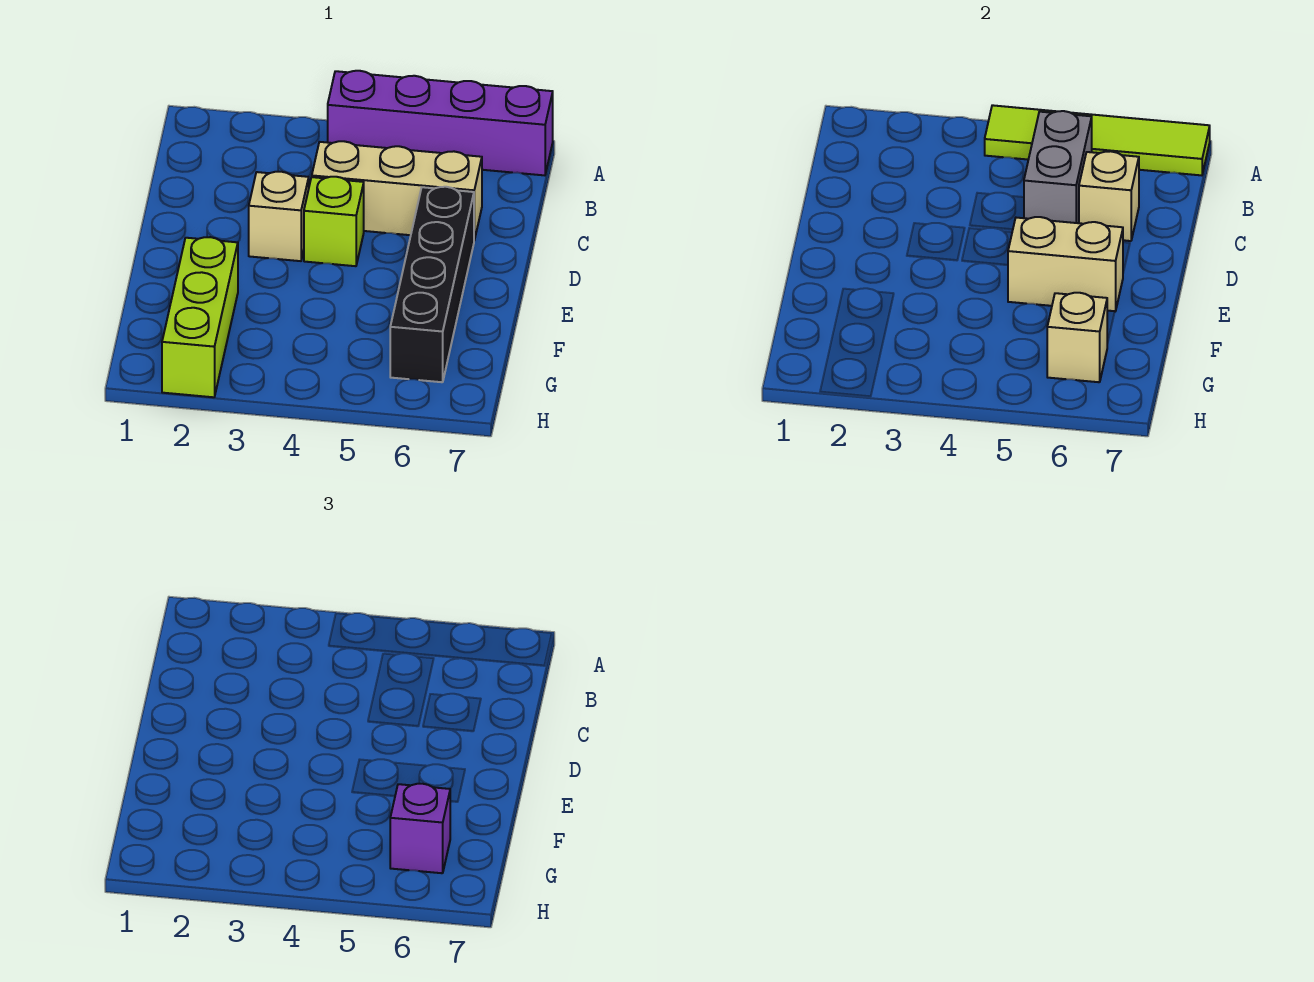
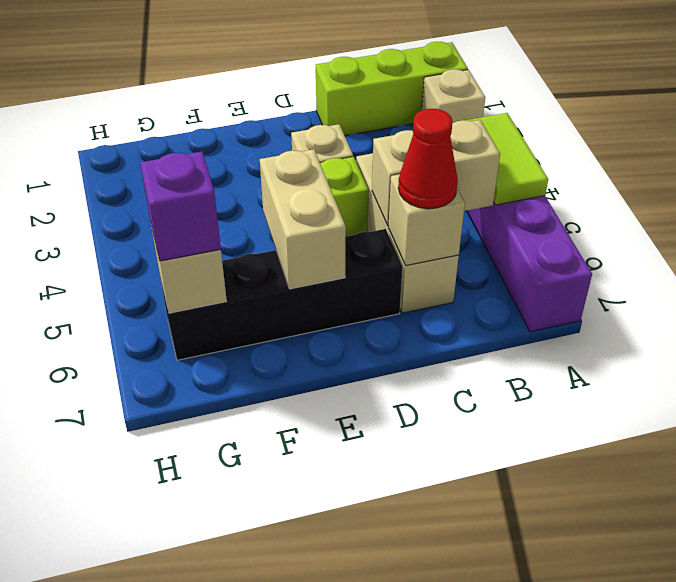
none -> tan brick A2 level 1
lime tile A4:A7 level 2 -> lime tile A4:A5 level 2
grey brick B5:C5 level 2 -> tan brick B5:C5 level 2
none -> red cone C6 level 3
lime brick F2:H2 level 1 -> lime brick A1:C1 level 1

